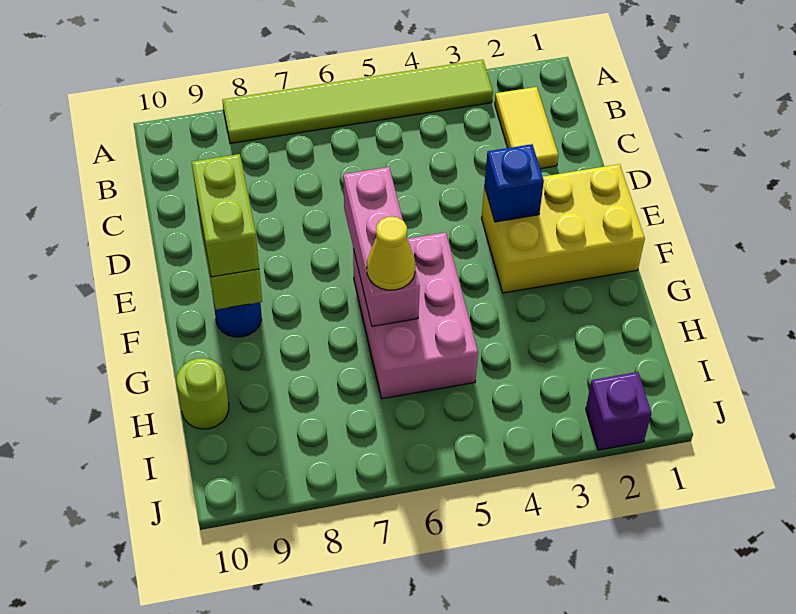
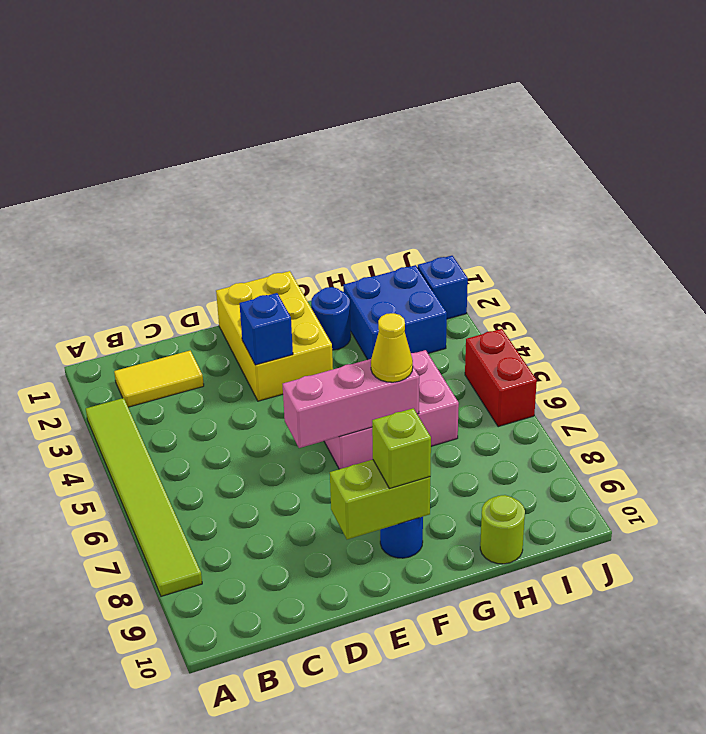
lime brick E9:F9 level 3 -> lime brick F9 level 3
none -> blue round brick G2 level 1
none -> blue brick H2:I3 level 1
purple brick J2 level 1 -> blue brick J2 level 1
none -> red brick J5:J6 level 1

